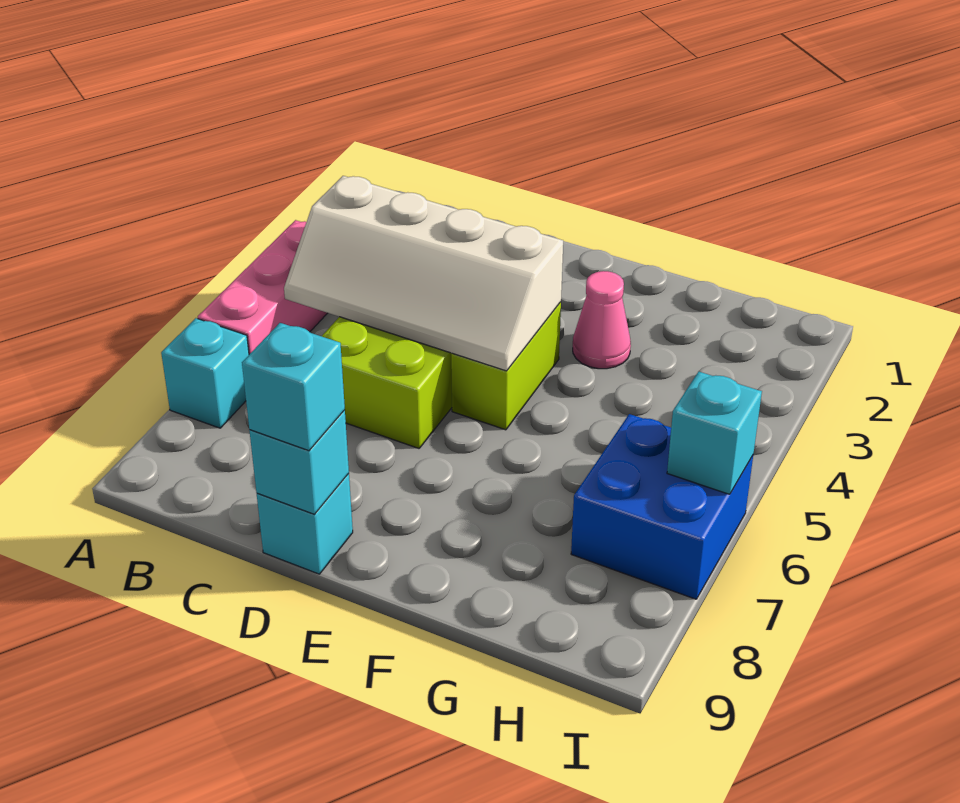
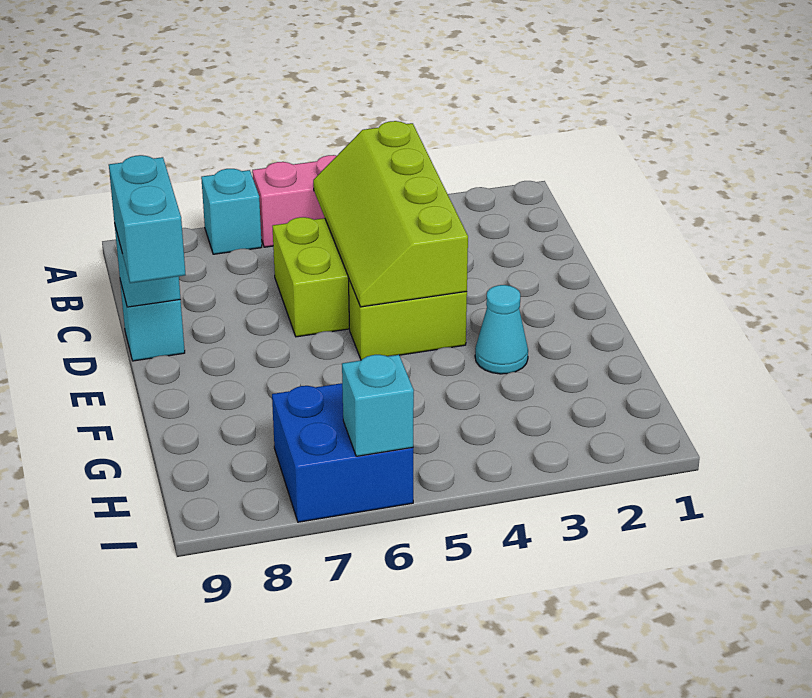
white slope B4:E5 level 2 top 4 -> lime slope B4:E5 level 2 top 4
cyan brick D9 level 3 -> cyan brick D9:E9 level 3
pink cone F3 level 1 -> cyan cone F3 level 1

